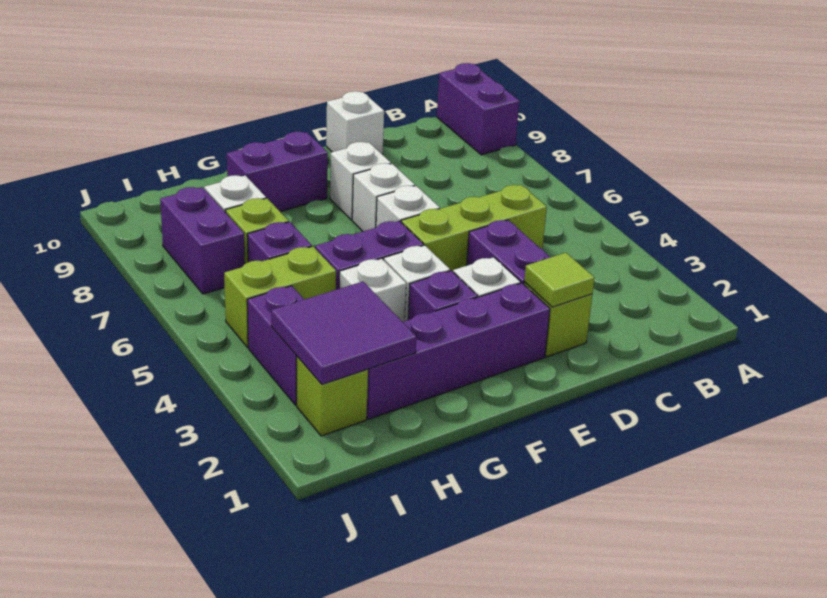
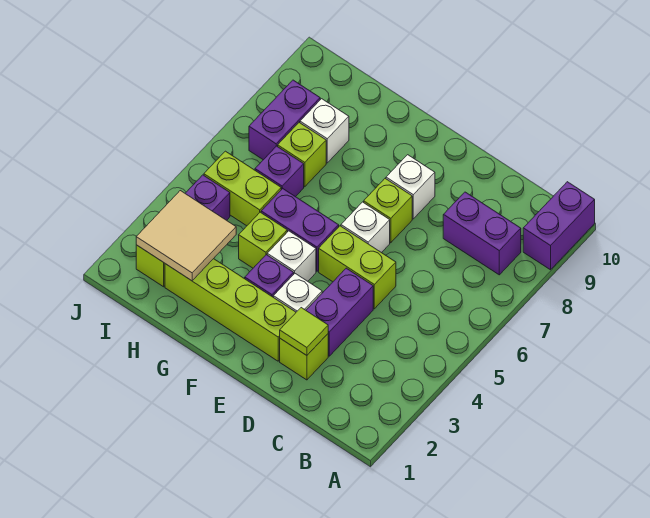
lime brick C5:E5 level 1 -> lime brick D5:E5 level 1
white brick D10 level 1 -> none
purple brick E2:H2 level 1 -> lime brick E2:H2 level 1
white brick E7 level 1 -> lime brick E7 level 1
purple brick F9:G9 level 1 -> purple brick B8:C8 level 1
white brick G4 level 1 -> lime brick G4 level 1
purple tile H2:I3 level 2 -> tan tile H2:I3 level 2

